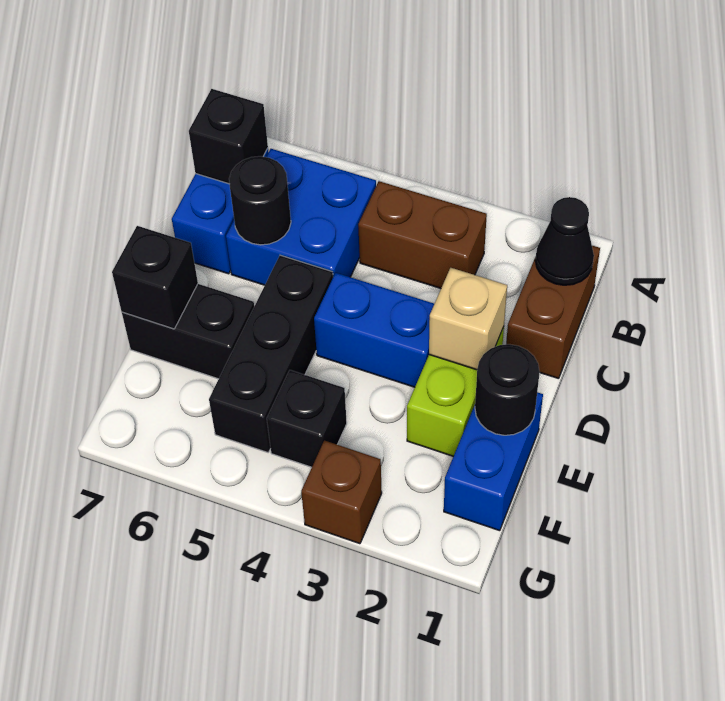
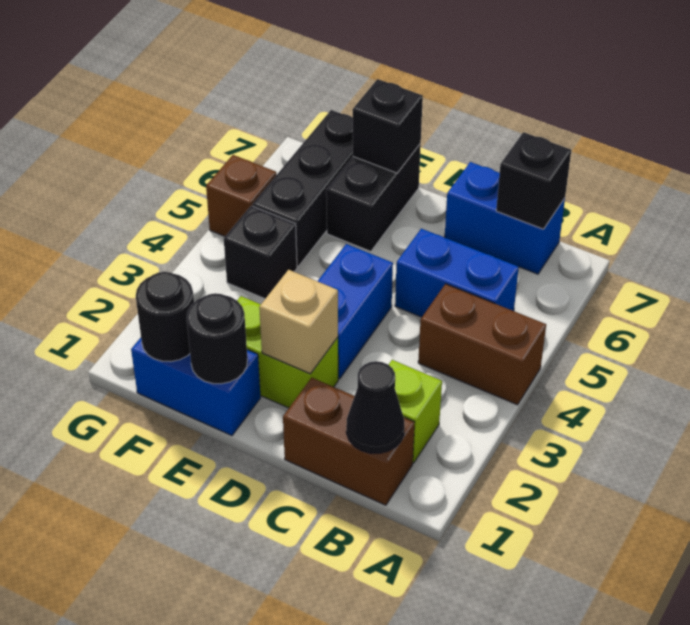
none -> lime brick B2 level 1
brown brick B3:B4 level 1 -> brown brick A4:B4 level 1
blue brick B5:C6 level 1 -> blue brick B5:C5 level 1
black round brick C6 level 2 -> black round brick F1 level 2
black brick D5:F5 level 1 -> black brick F5:F7 level 1
brown brick G3 level 1 -> brown brick G5 level 1

